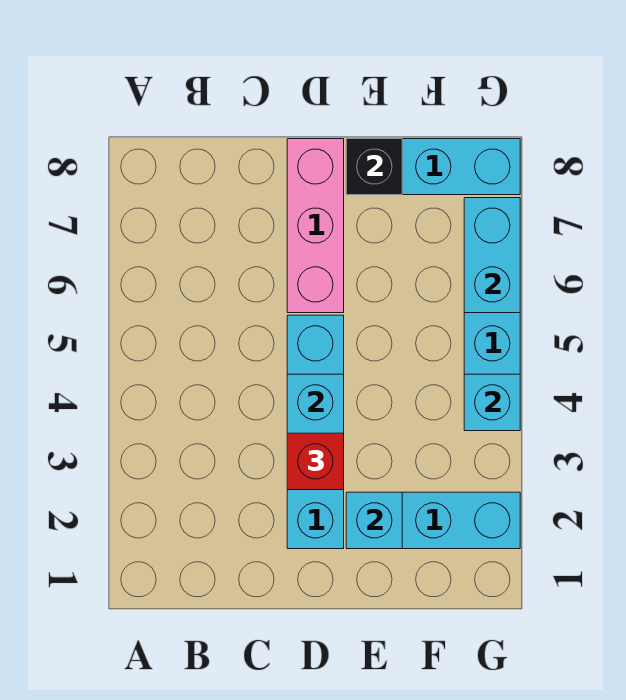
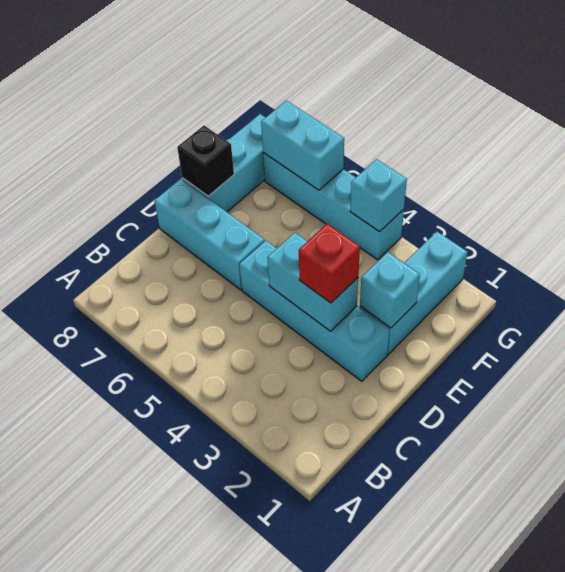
pink brick D6:D8 level 1 -> cyan brick D6:D8 level 1

